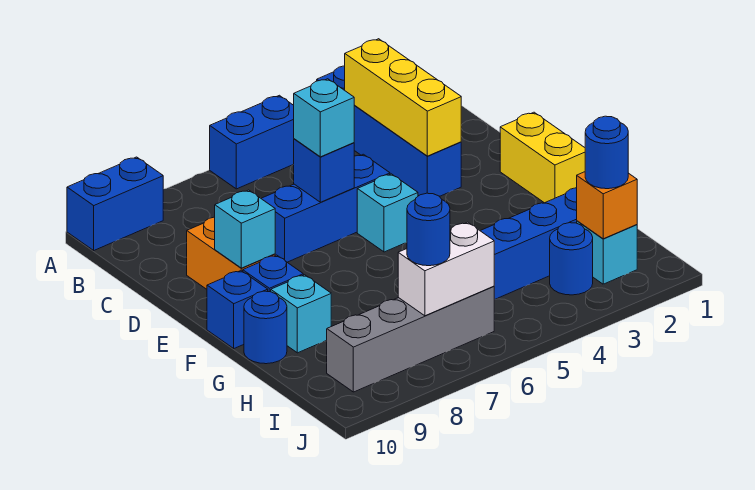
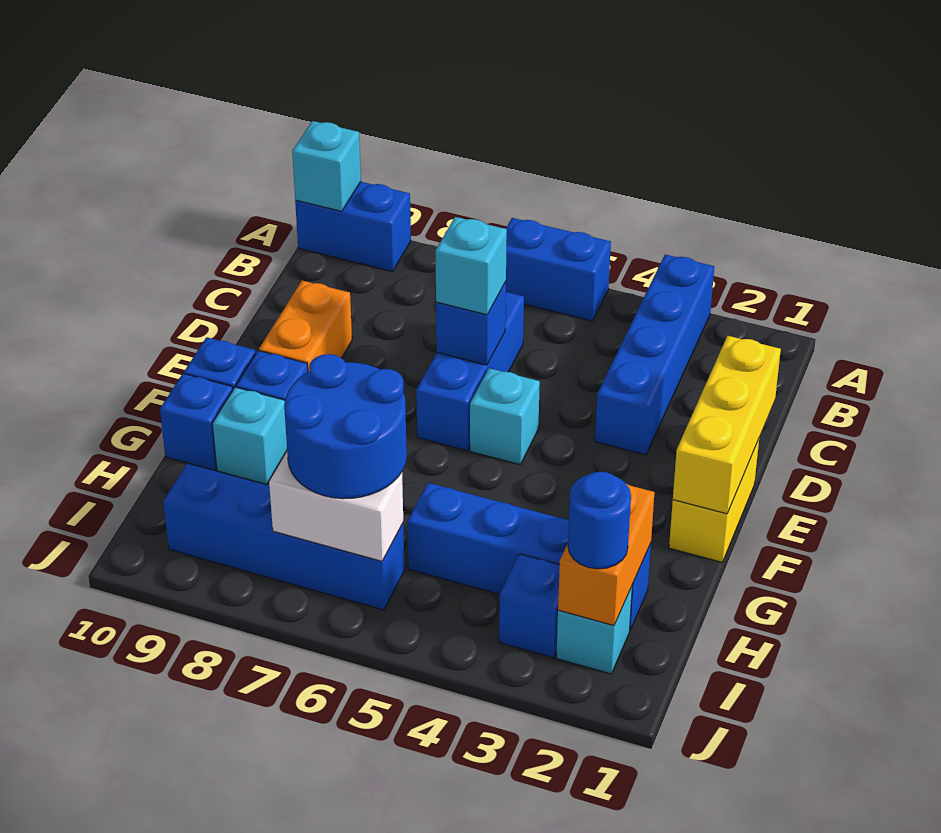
yellow brick B3:D3 level 2 -> yellow brick D1:F1 level 2
blue brick D5:D7 level 1 -> blue brick C6:E6 level 1
cyan brick E9 level 2 -> cyan brick A10 level 2
blue round brick G10 level 1 -> blue brick G10 level 1
orange brick I2 level 2 -> orange brick H2:I2 level 2
blue round brick I3 level 1 -> blue brick I3 level 1
grey brick I6:I9 level 1 -> blue brick I6:I9 level 1
blue round brick I7 level 3 -> blue round brick H6:I7 level 3

